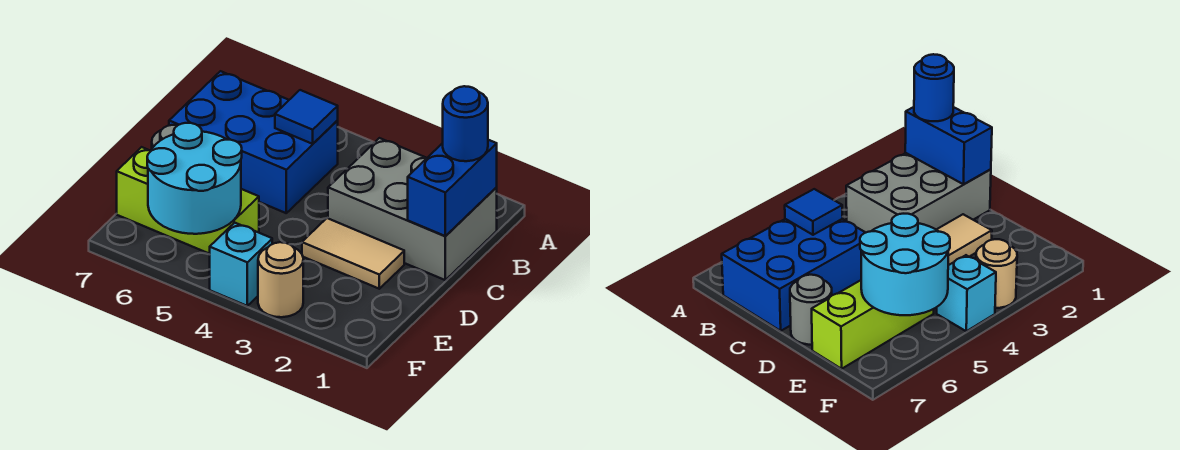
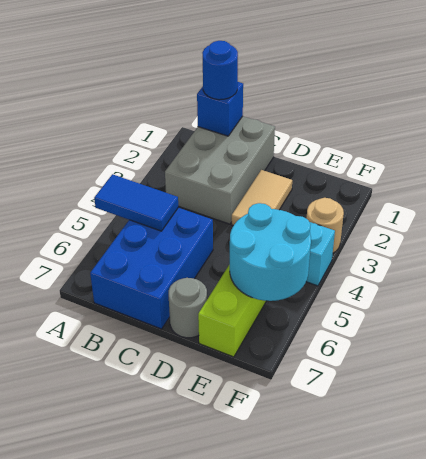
blue brick B1:C1 level 2 -> blue brick B1 level 2
blue tile B5 level 2 -> blue tile A5:B5 level 2

